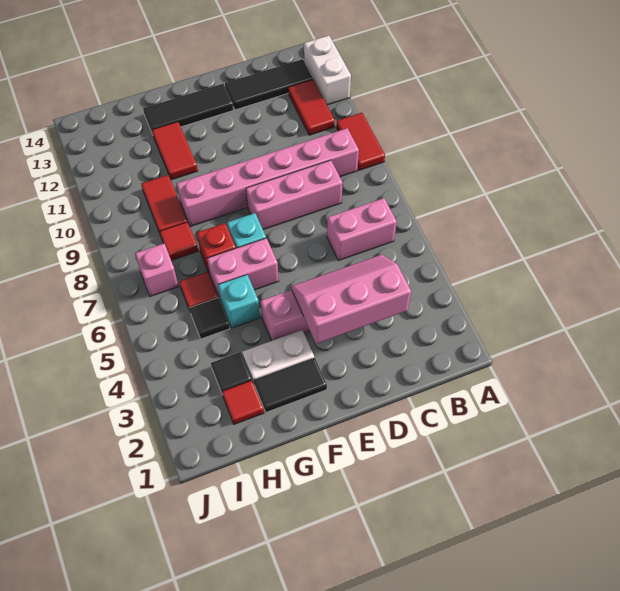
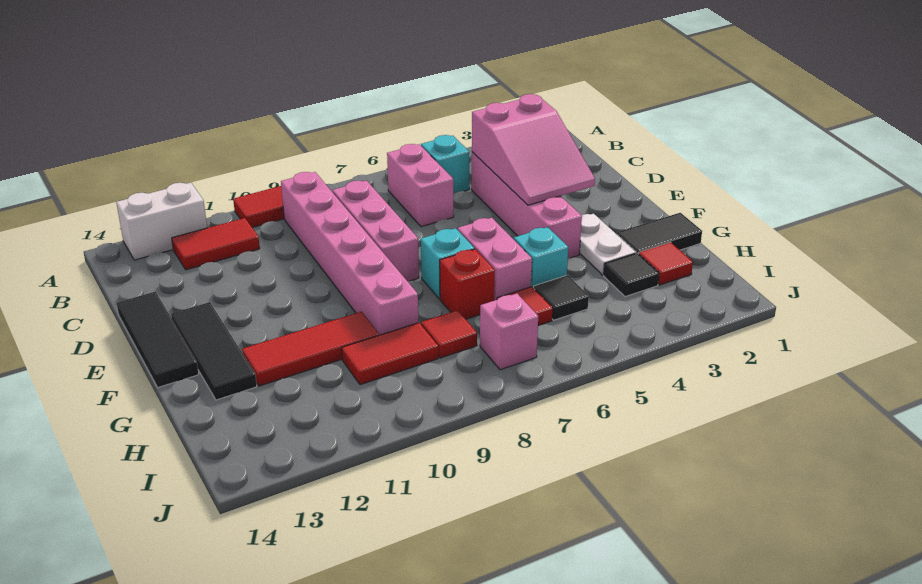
none -> cyan brick B5 level 1
black tile B13:D13 level 1 -> black tile D14:F14 level 1
pink slope C3:E4 level 2 top 3 -> pink slope C3:E4 level 2 top C
black tile F2:G2 level 1 -> black tile G1:G2 level 1
red tile G11:G12 level 1 -> red tile G10:G12 level 1

